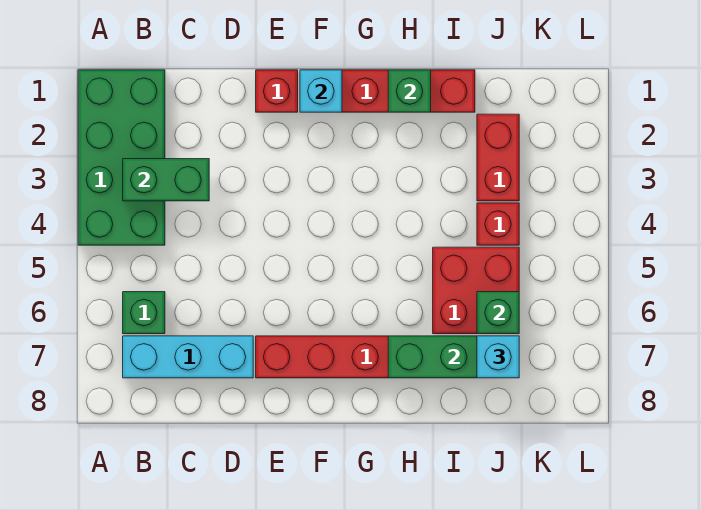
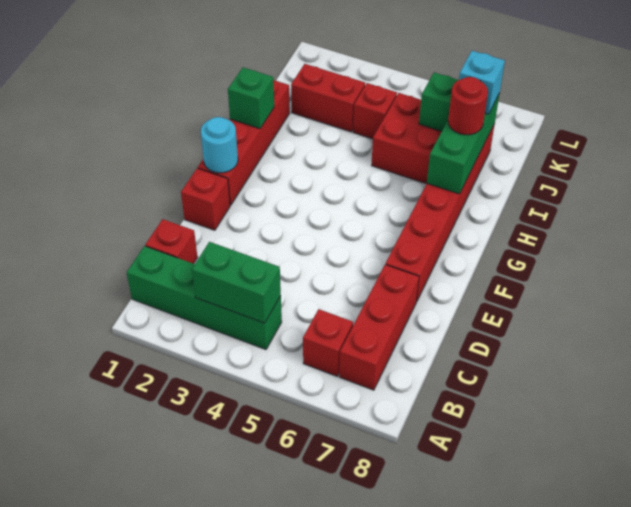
green brick A1:B4 level 1 -> green brick B1:B4 level 1
green brick B3:C3 level 2 -> green brick B3:B4 level 2
green brick B6 level 1 -> red brick B6 level 1
cyan brick B7:D7 level 1 -> red brick B7:D7 level 1
none -> red brick C1 level 1
cyan brick F1 level 2 -> cyan round brick F1 level 2
none -> red round brick I7 level 3

